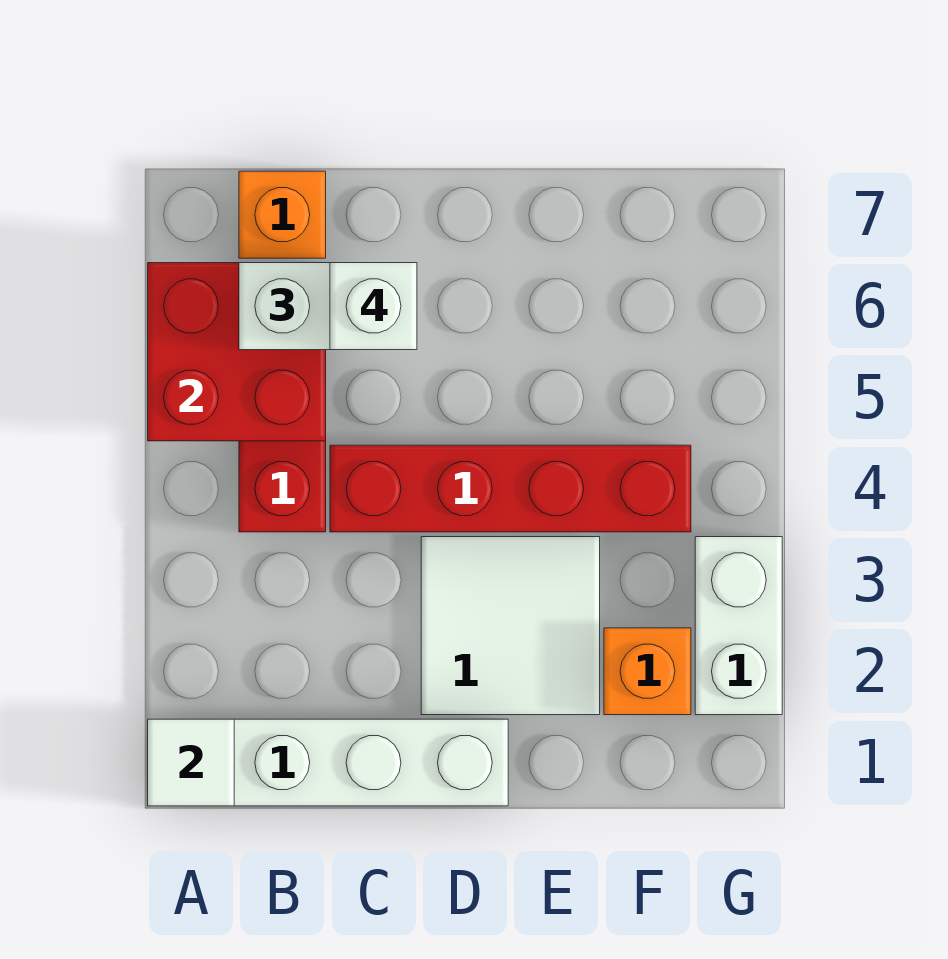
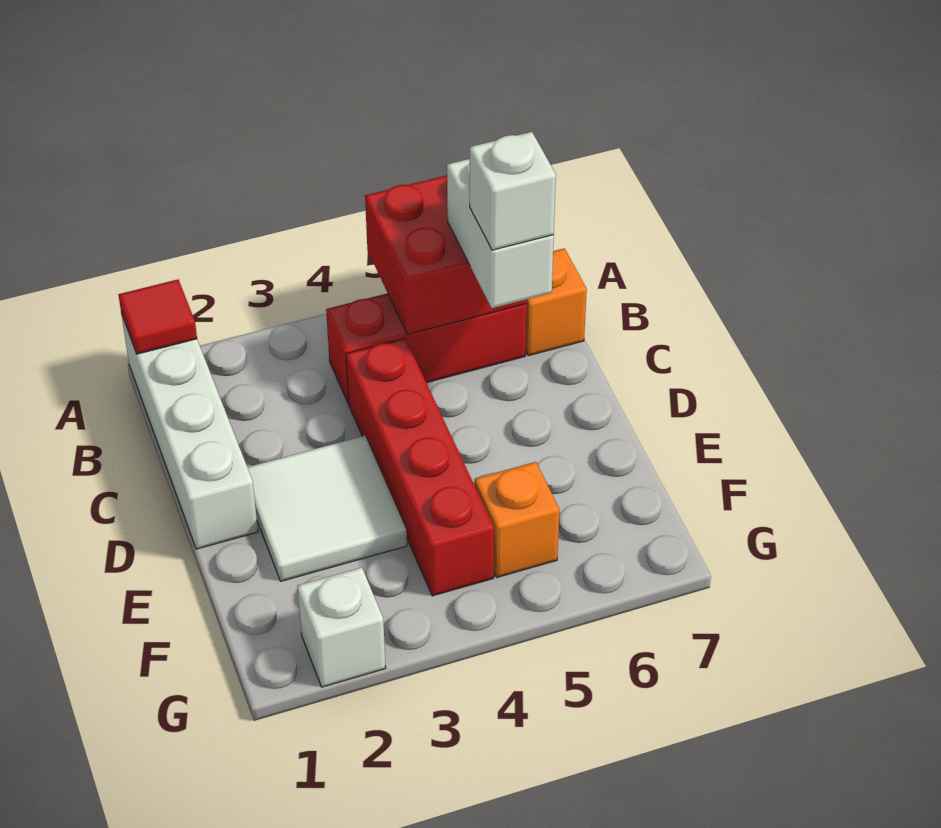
white tile A1 level 2 -> red tile A1 level 2
orange brick F2 level 1 -> orange brick F5 level 1
white brick G2:G3 level 1 -> white brick G2 level 1

